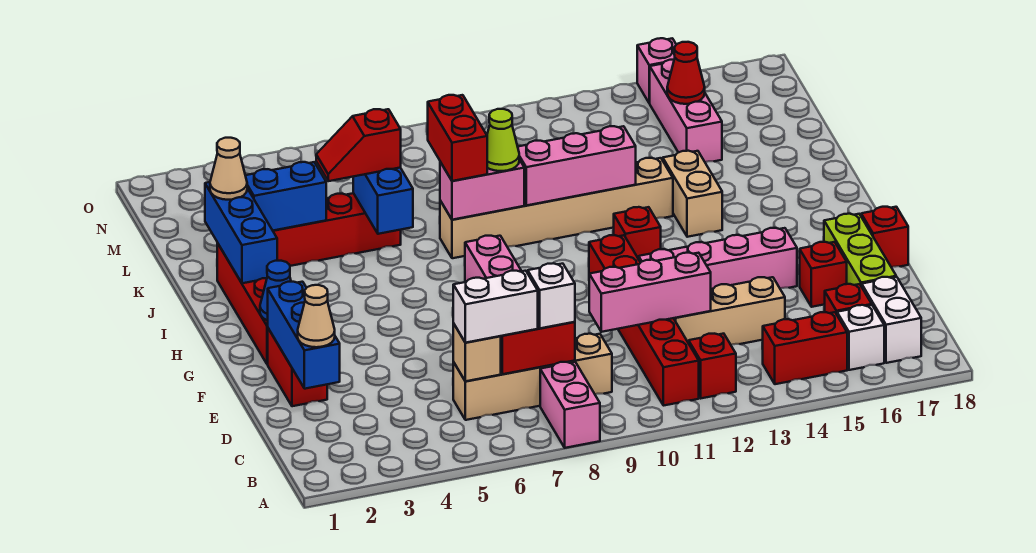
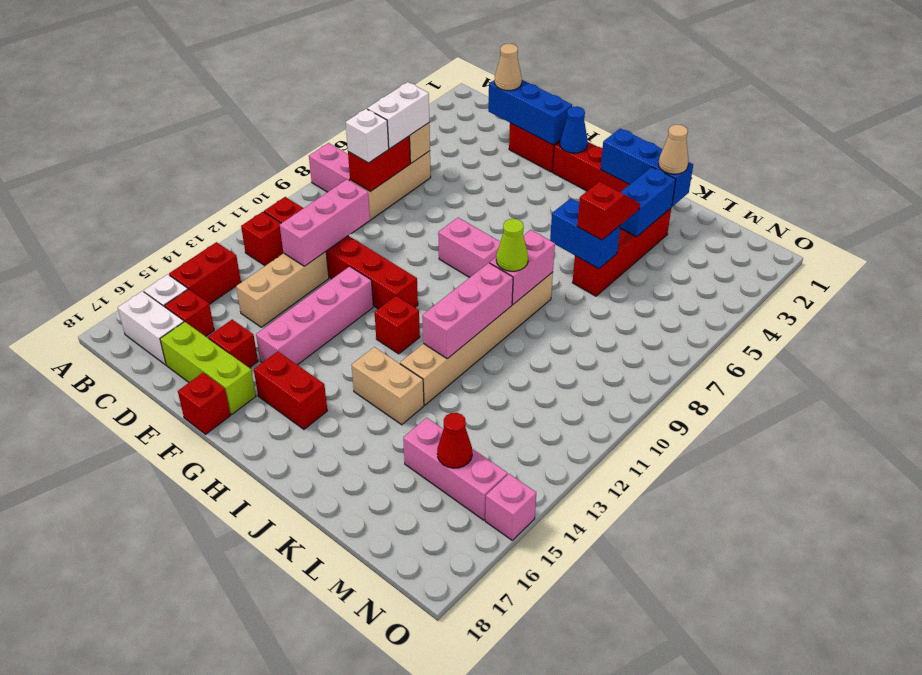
red brick J8:K8 level 3 -> red brick G16:H16 level 1

